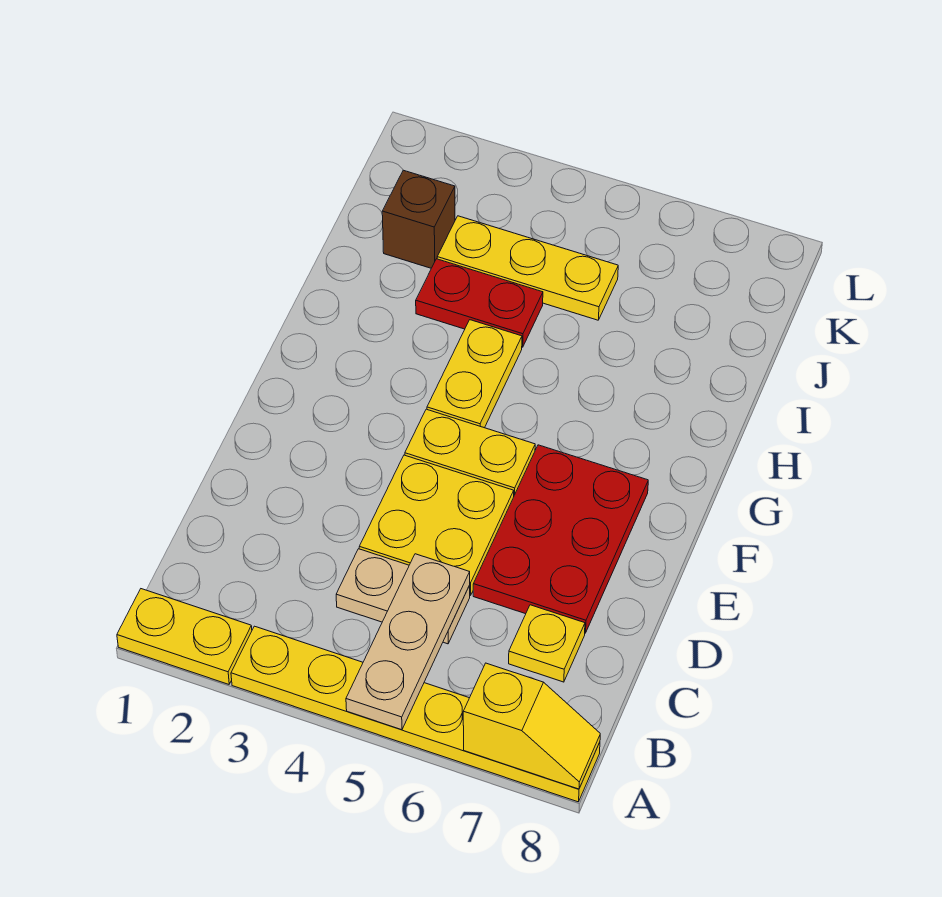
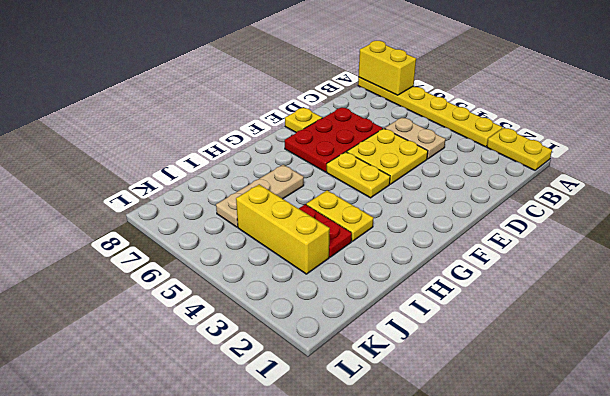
tan plate A5:C5 level 2 -> tan plate H6:J6 level 1
yellow slope A7:A8 level 2 top 7 -> yellow brick A7:A8 level 2
yellow plate C7 level 1 -> yellow plate E8 level 1
yellow plate G4:H4 level 1 -> yellow plate H3:H4 level 1
brown brick J2 level 1 -> none
yellow plate J3:J5 level 1 -> yellow brick J3:J5 level 1

